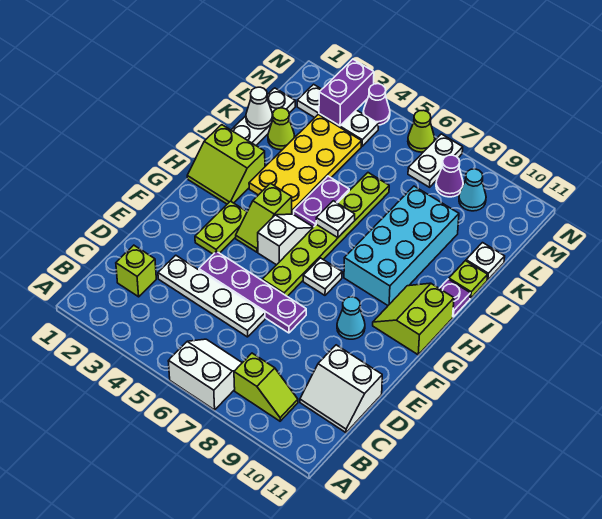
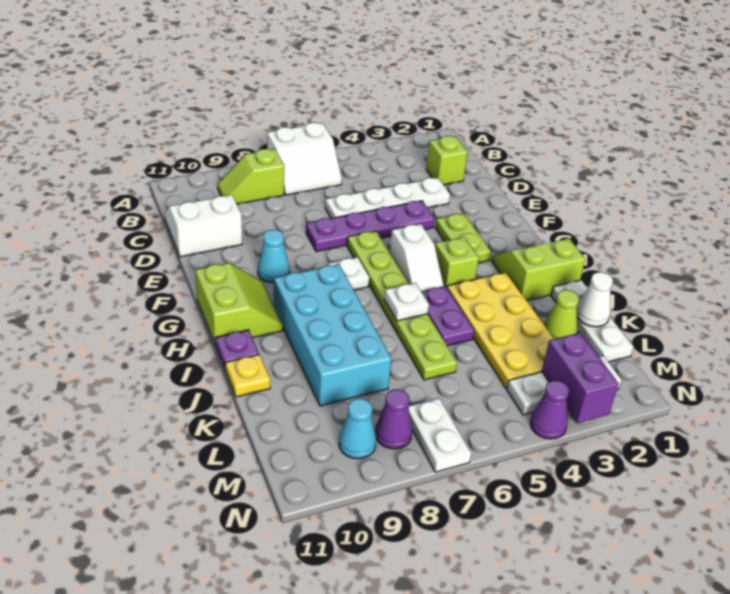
lime plate J11 level 1 -> yellow plate J11 level 1
white plate K11 level 1 -> none
lime cone N6 level 1 -> none

